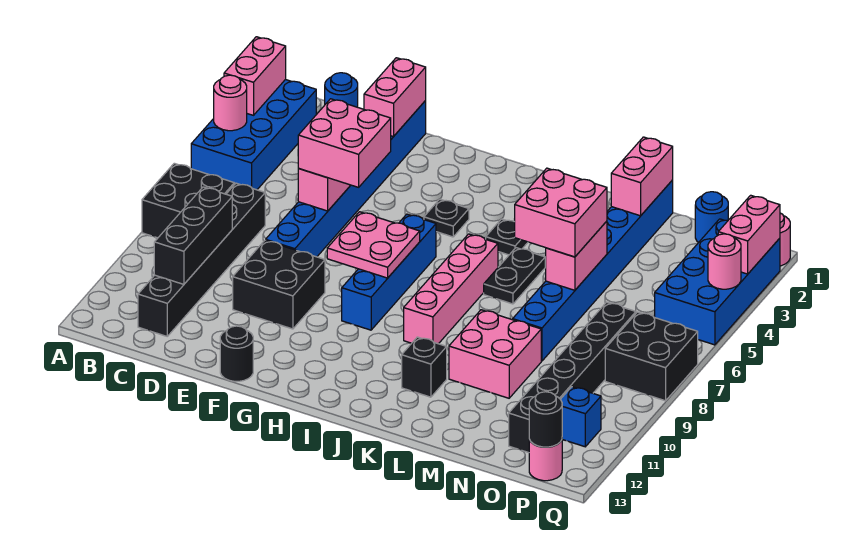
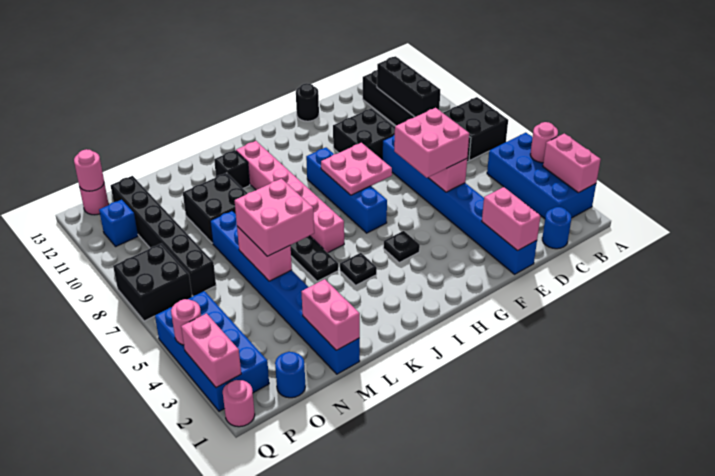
pink brick J6:J9 level 1 -> pink brick J6:J11 level 1
pink brick L9:M10 level 1 -> black brick L9:M10 level 1
black round brick P13 level 2 -> pink round brick P13 level 2

